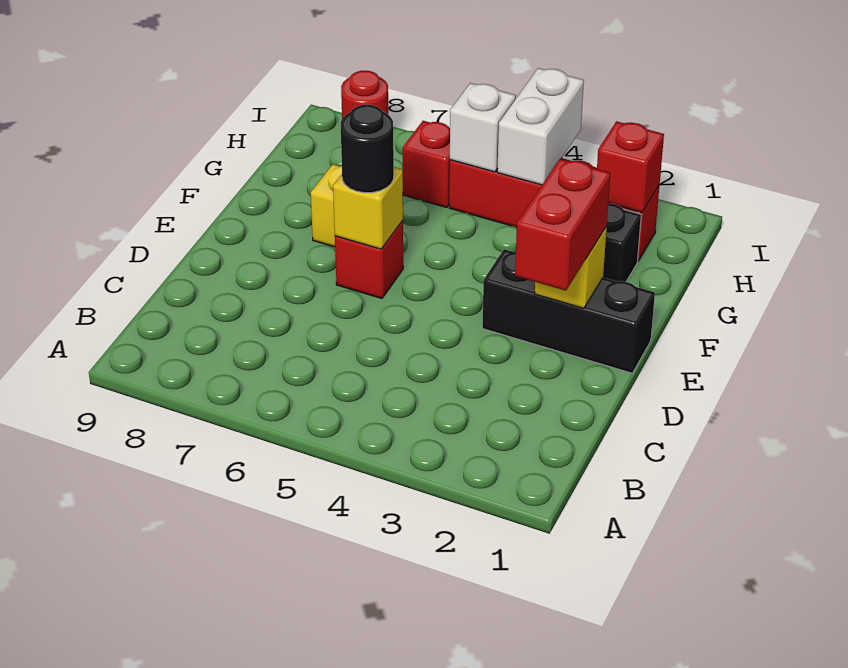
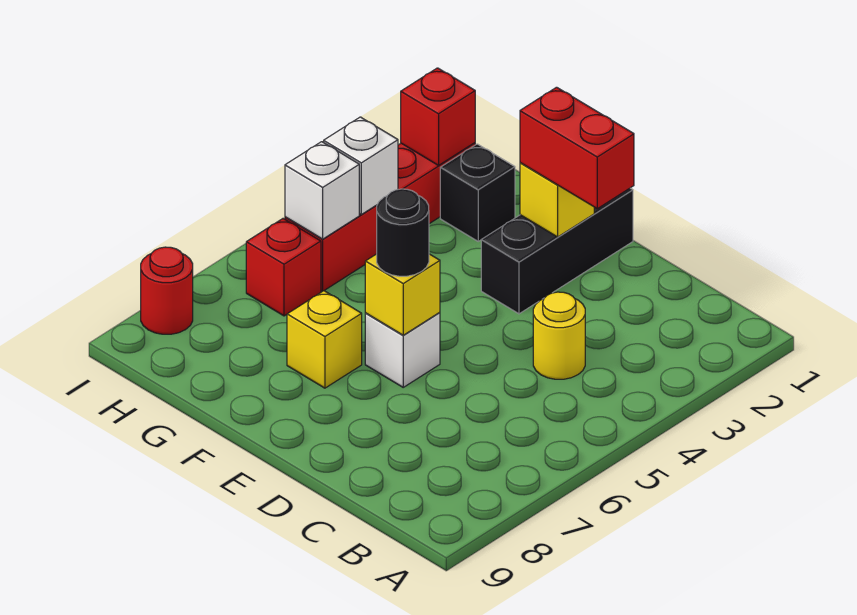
none -> yellow round brick C4 level 1
red brick E6 level 1 -> white brick E6 level 1
white brick H4:I4 level 2 -> white brick H4 level 2

